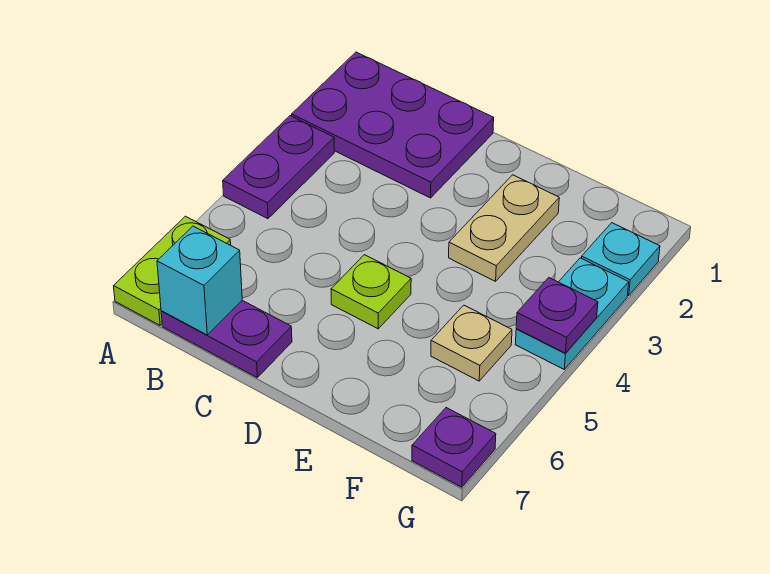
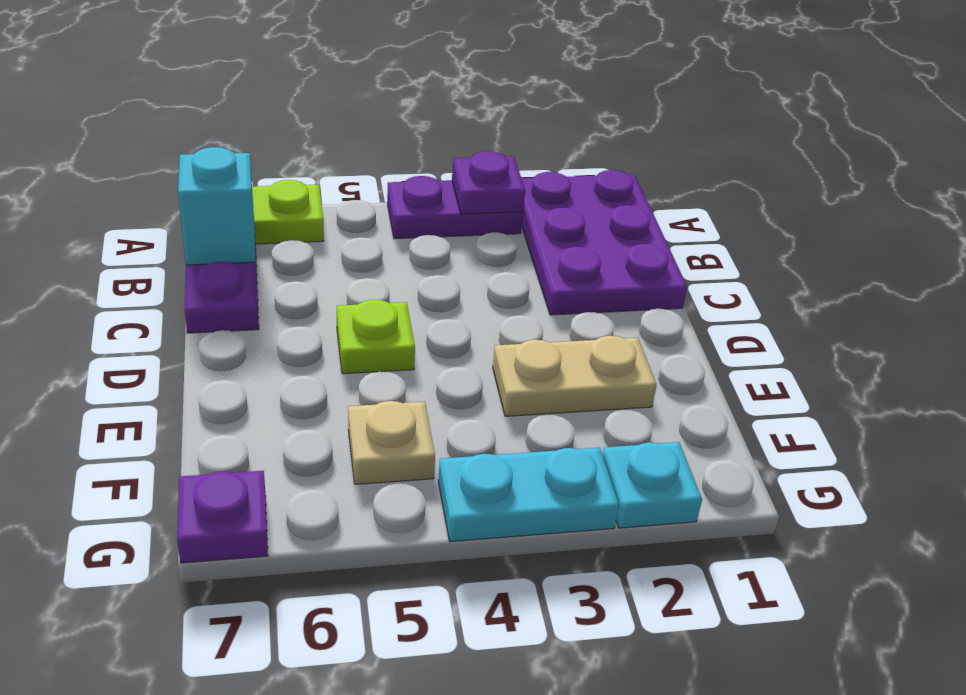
purple plate G4 level 2 -> purple plate A3 level 2

